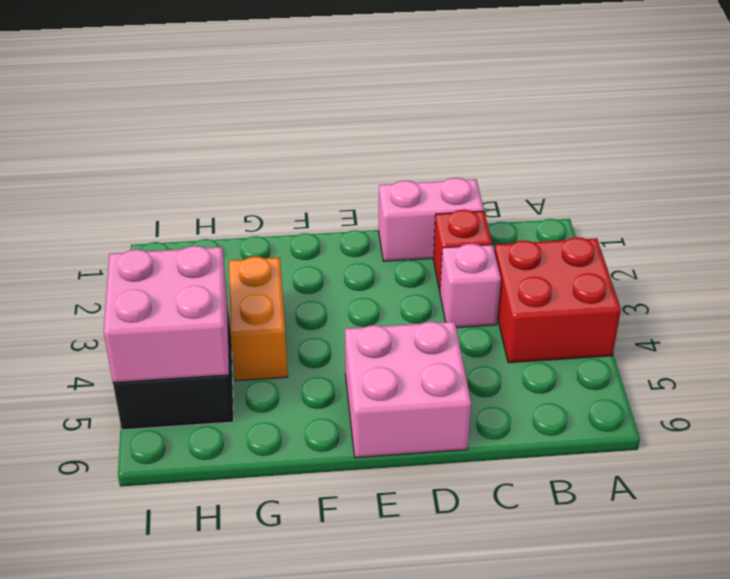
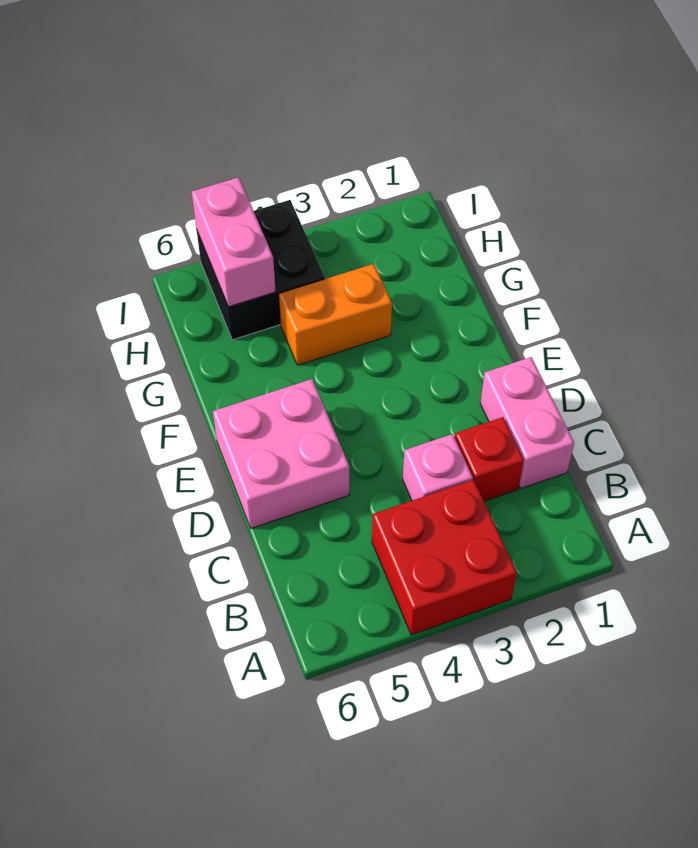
pink brick H4:I5 level 2 -> pink brick H5:I5 level 2

